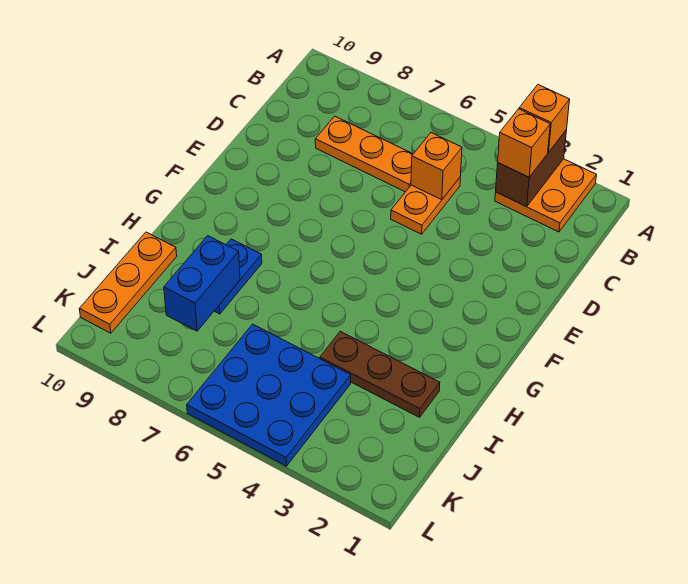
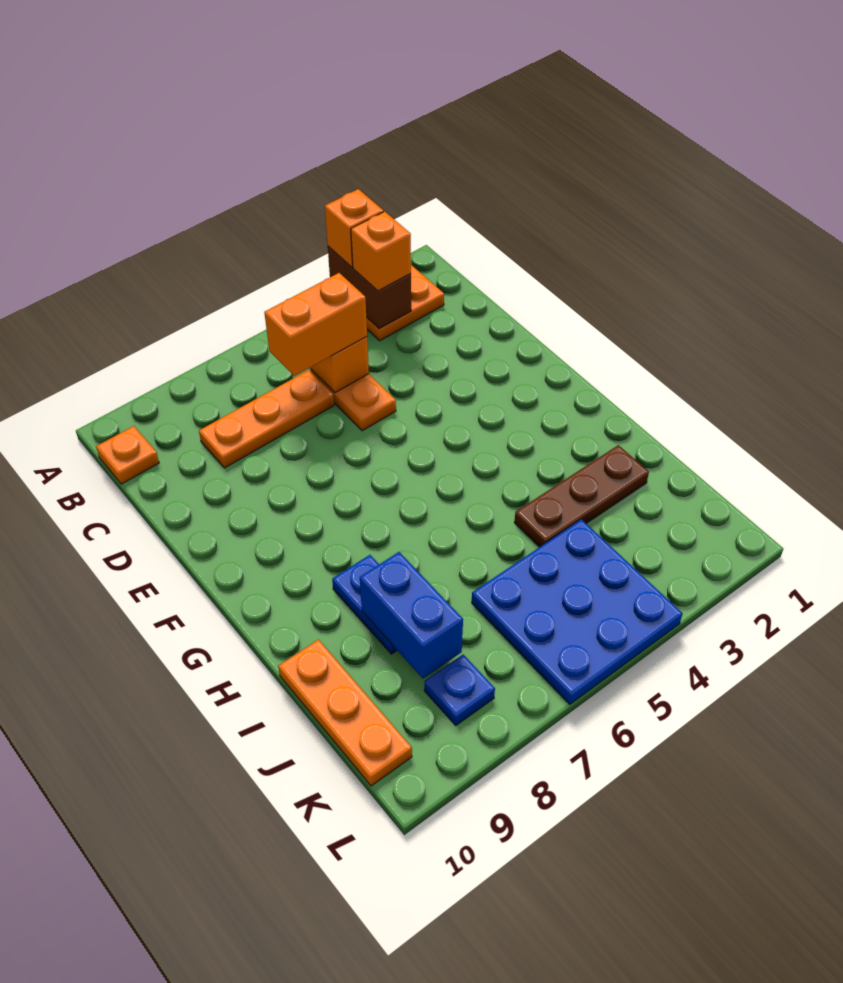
none -> orange plate B10 level 1
none -> orange brick C5:C6 level 3
none -> blue plate K8 level 1

